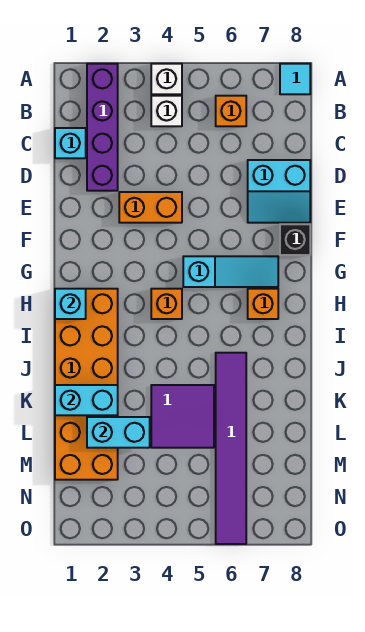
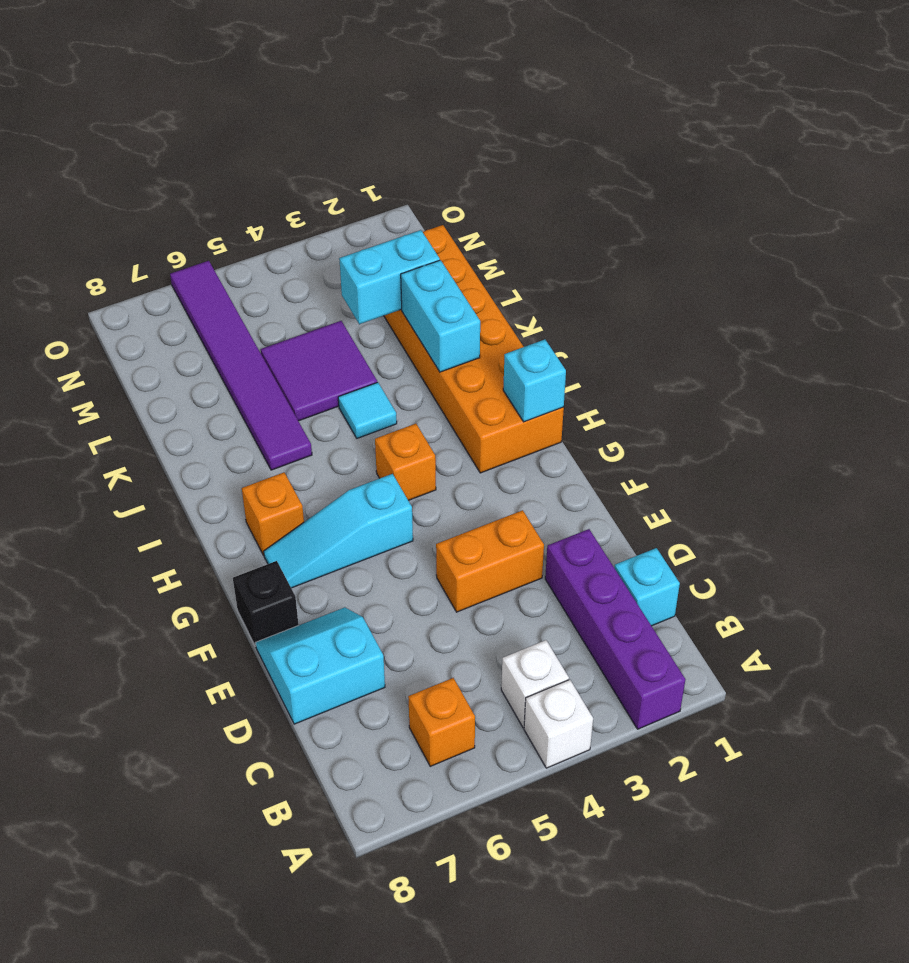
cyan tile A8 level 1 -> cyan tile J4 level 1
cyan brick K1:K2 level 2 -> cyan brick J2:K2 level 2

